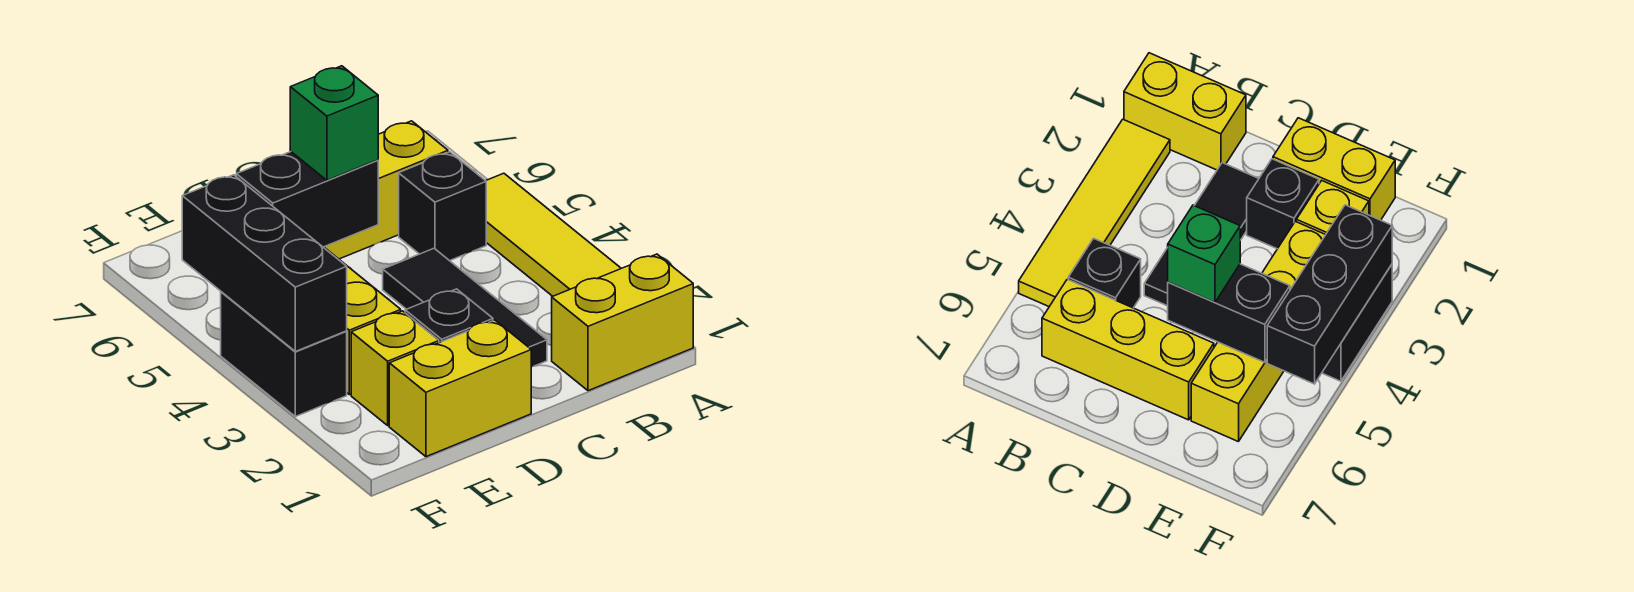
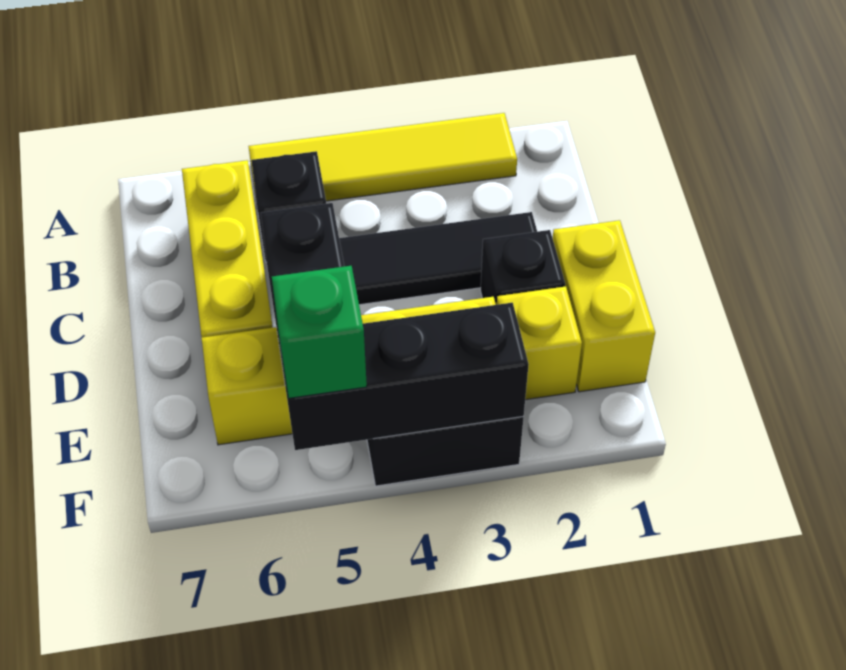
yellow brick A1:B1 level 1 -> none
green brick D5 level 3 -> green brick F5 level 3

